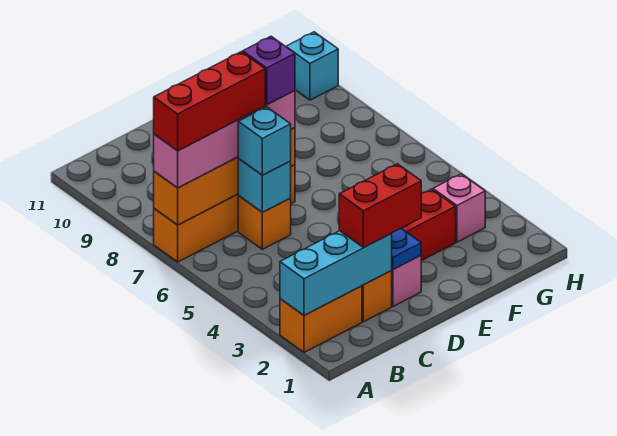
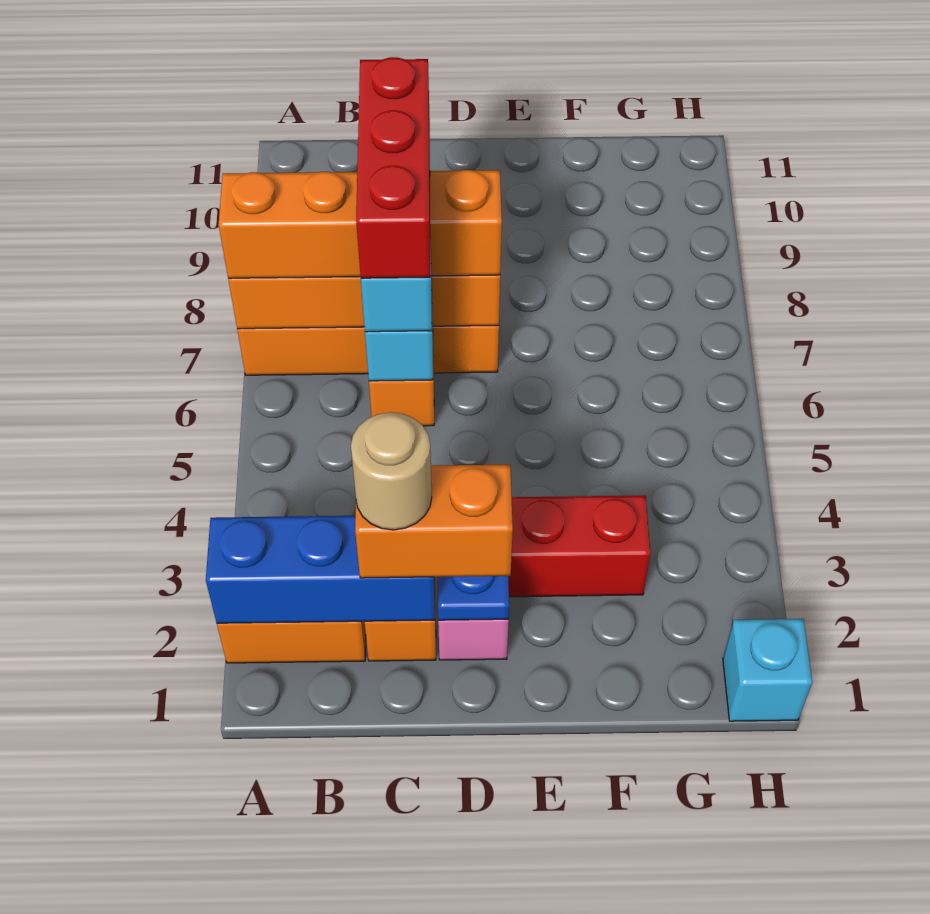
cyan brick A2:C2 level 2 -> blue brick A2:C2 level 2
pink brick A7:D7 level 3 -> orange brick A7:D7 level 3
red brick A7:C7 level 4 -> red brick C6:C8 level 4
red brick C2:D2 level 3 -> orange brick C2:D2 level 3
none -> tan round brick C2 level 4
purple brick D7 level 4 -> none
pink brick G3 level 1 -> none
cyan brick H10 level 1 -> cyan brick H1 level 1

